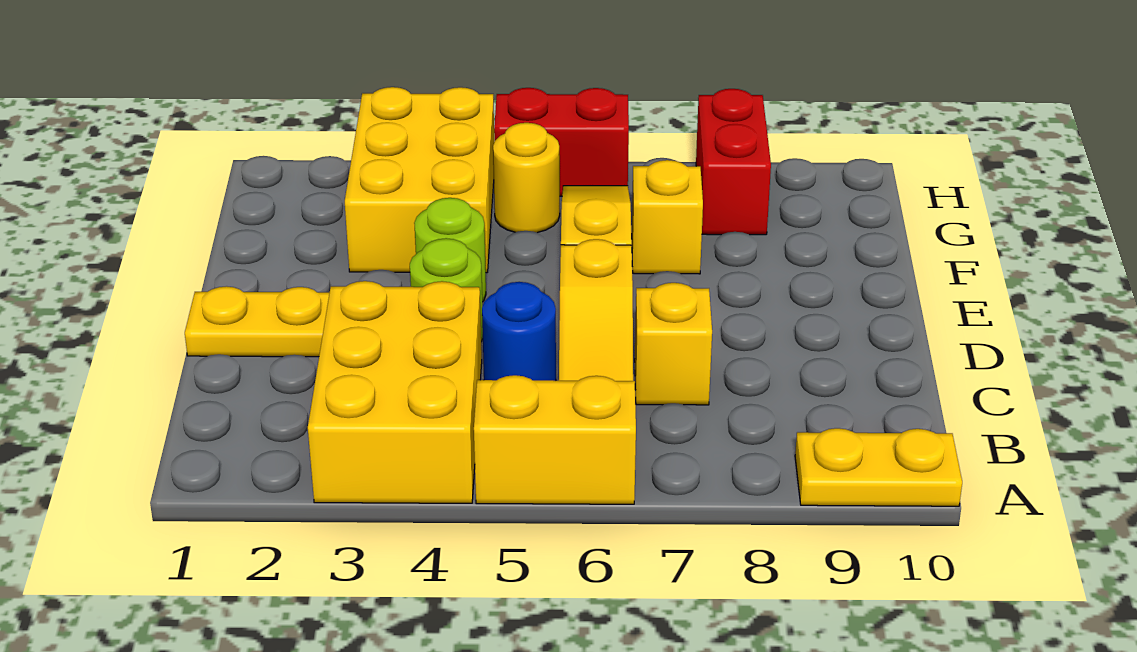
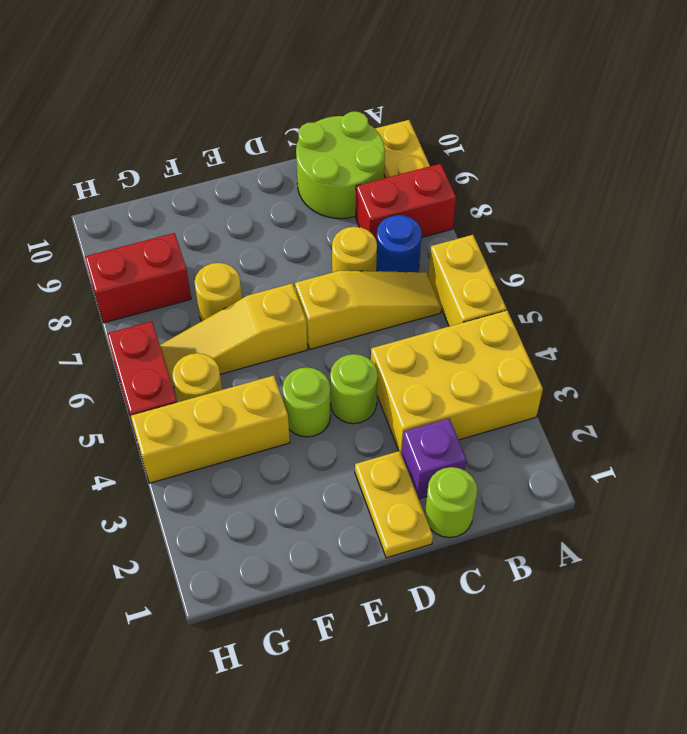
none -> red brick A8:B8 level 1
none -> lime round brick B9:C10 level 1
none -> lime round brick C1 level 1
none -> purple brick C2 level 1
blue round brick C5 level 1 -> blue round brick B7 level 1
yellow brick C7 level 1 -> yellow round brick C7 level 1
yellow brick F3:H4 level 1 -> yellow brick F4:H4 level 1
yellow brick F7 level 1 -> yellow round brick F7 level 1

